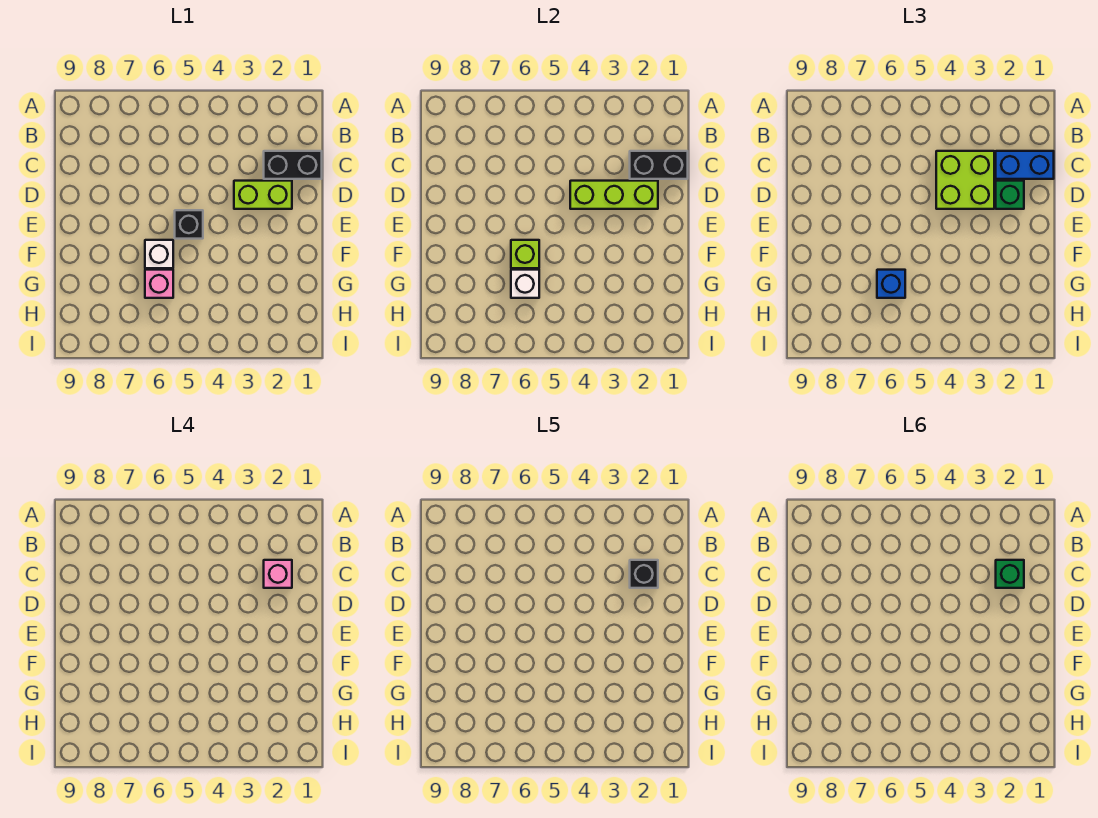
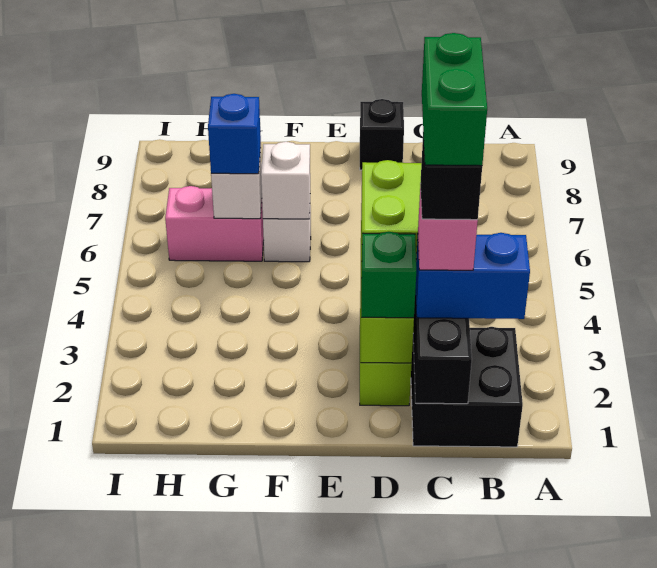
black brick C1:C2 level 1 -> black brick B1:C2 level 1
blue brick C1:C2 level 3 -> blue brick B2:C2 level 3
green brick C2 level 6 -> green brick C2:C3 level 6
black brick E5 level 1 -> black brick D9 level 1
lime brick F6 level 2 -> white brick F6 level 2
pink brick G6 level 1 -> pink brick G6:H6 level 1

